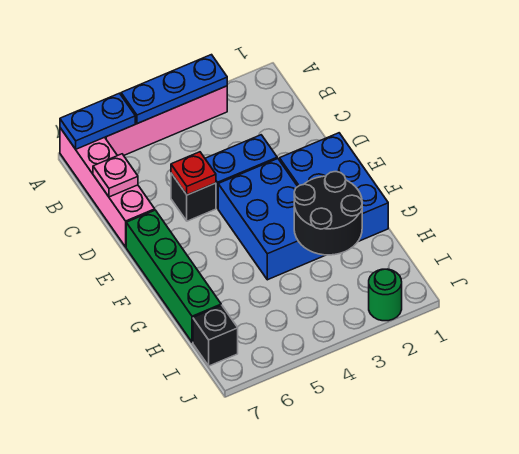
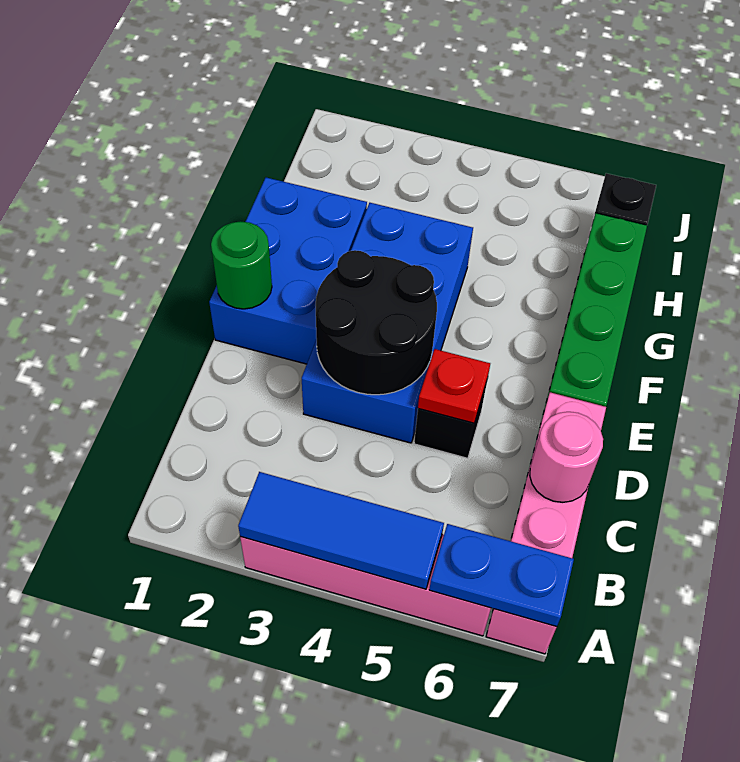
blue plate A3:A5 level 2 -> blue tile A3:A5 level 2
pink plate C7 level 2 -> pink round brick C7 level 2
black round brick G2:H3 level 2 -> black round brick D3:E4 level 2
green round brick J2 level 1 -> green round brick E1 level 2

